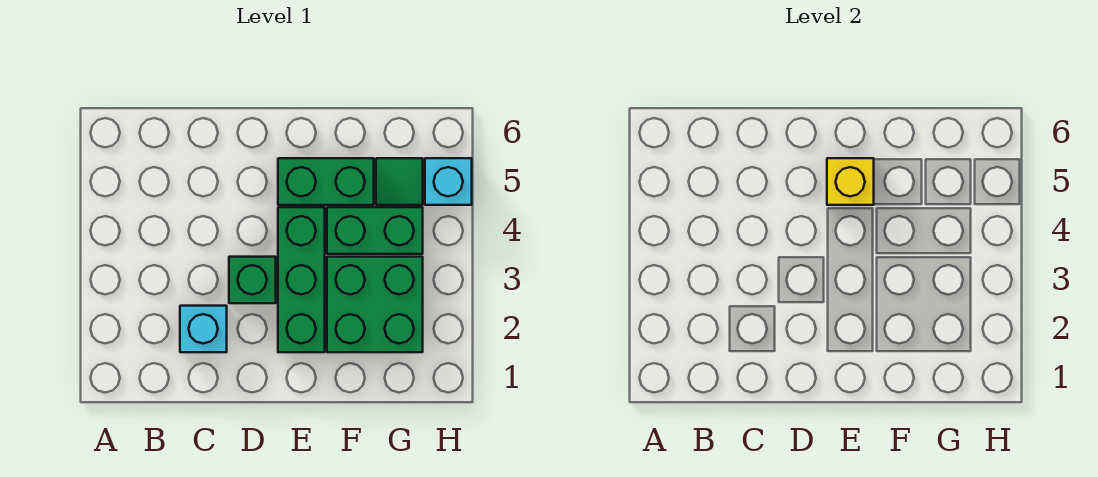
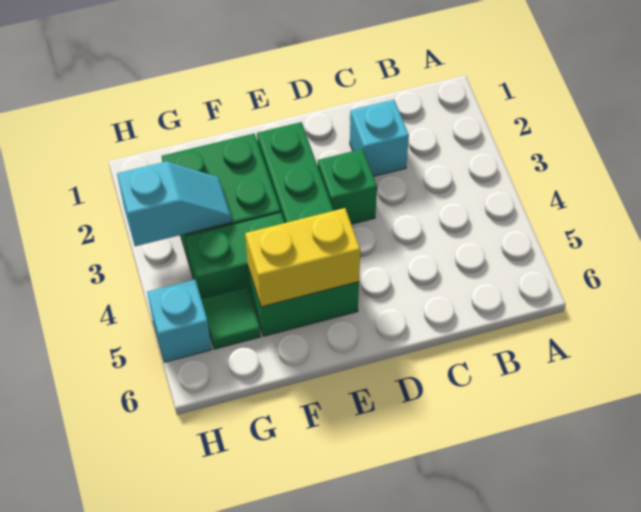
yellow brick E5 level 2 -> yellow brick E5:F5 level 2
none -> cyan slope G3:H3 level 2 top H

